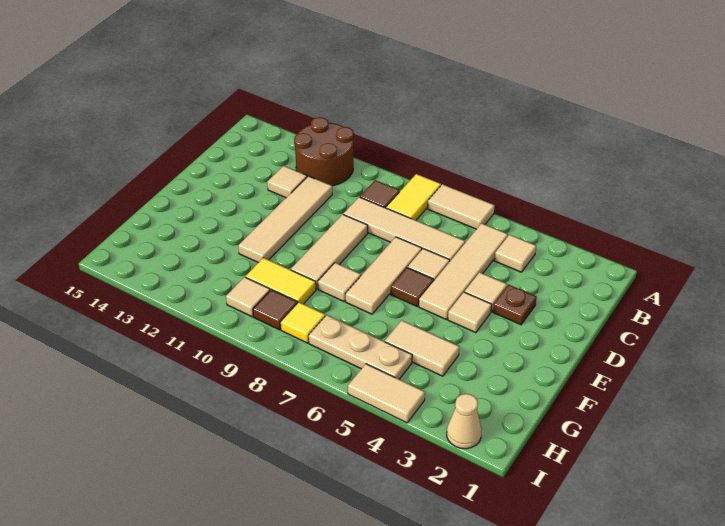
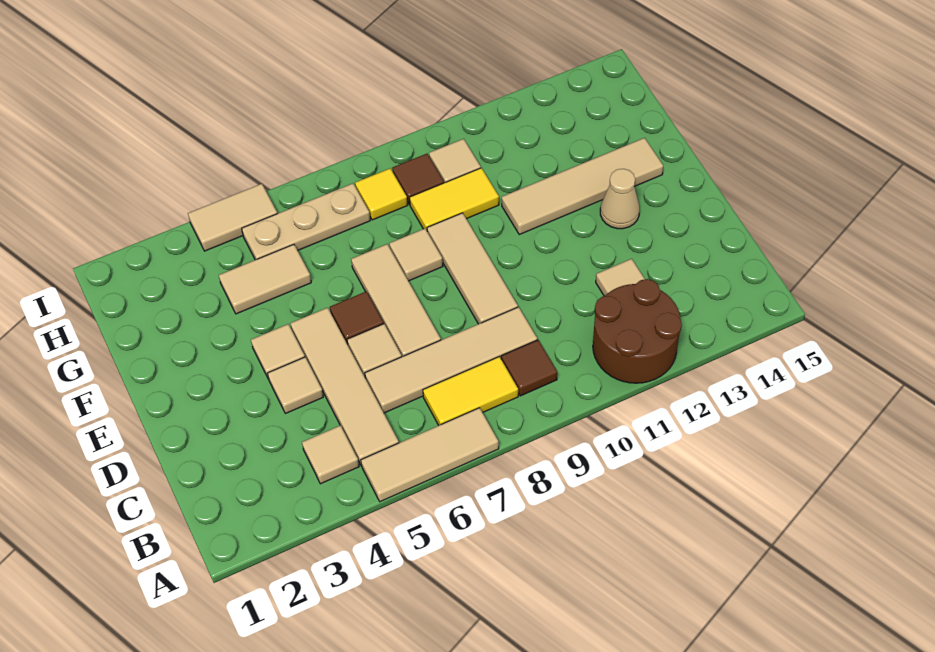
tan tile A6:A7 level 1 -> tan tile A5:A7 level 1
yellow tile A8:B8 level 1 -> yellow tile B7:B8 level 1
tan tile C11:F11 level 1 -> tan tile F11:F14 level 1
brown plate D3 level 1 -> none
tan cone I2 level 1 -> tan cone E13 level 1

